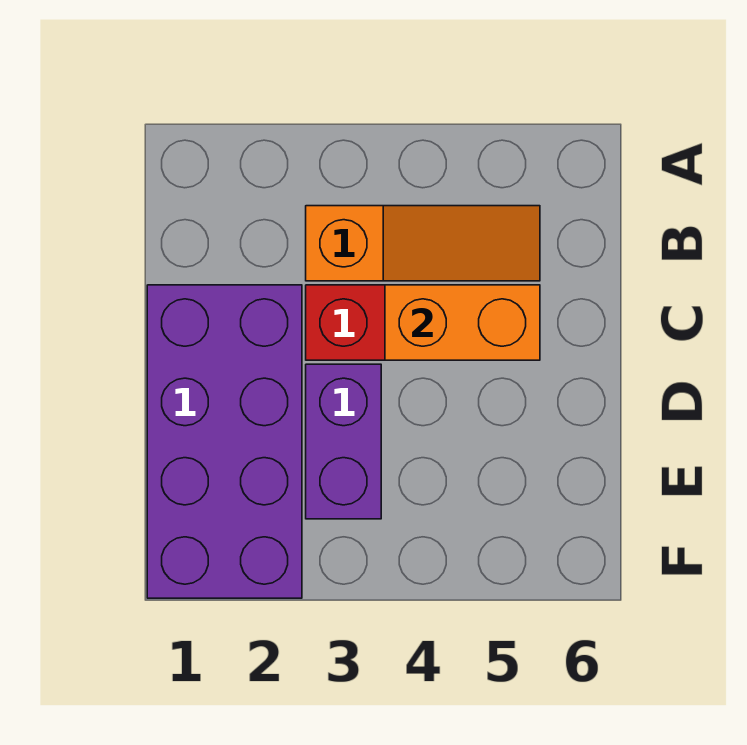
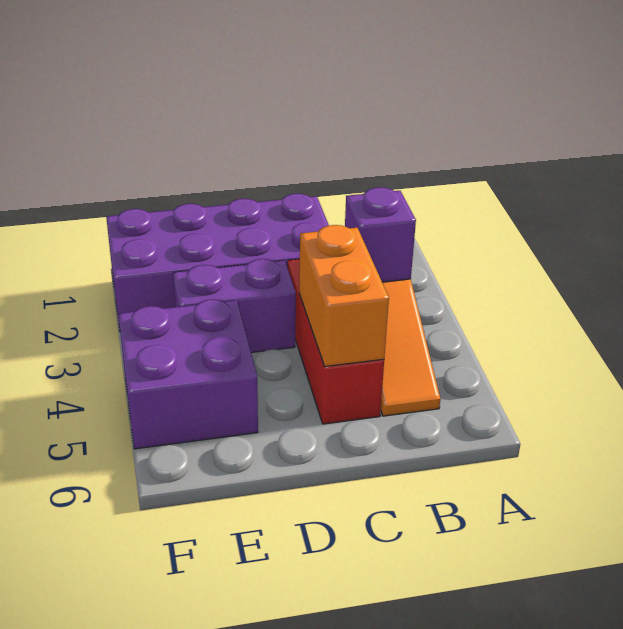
none -> purple brick B3 level 2
none -> purple brick E4:F5 level 1

